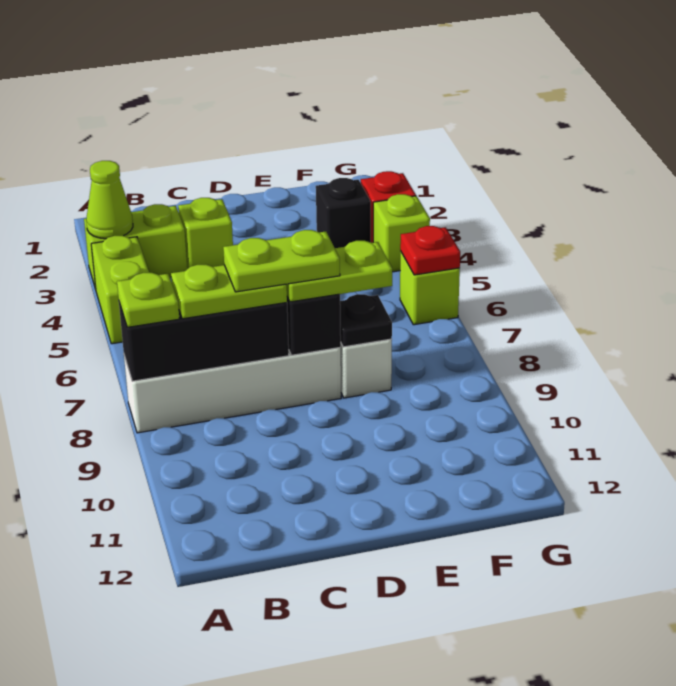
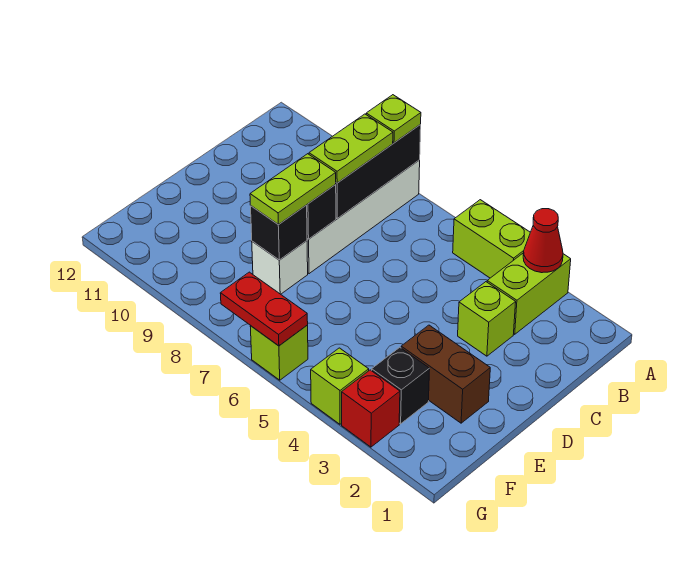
lime cone A3 level 2 -> red cone A3 level 2
lime plate C8:D8 level 4 -> none
none -> brown brick E2:E3 level 1
black plate E8 level 2 -> black brick E8 level 2
red plate G6 level 2 -> red plate G6:G7 level 2

